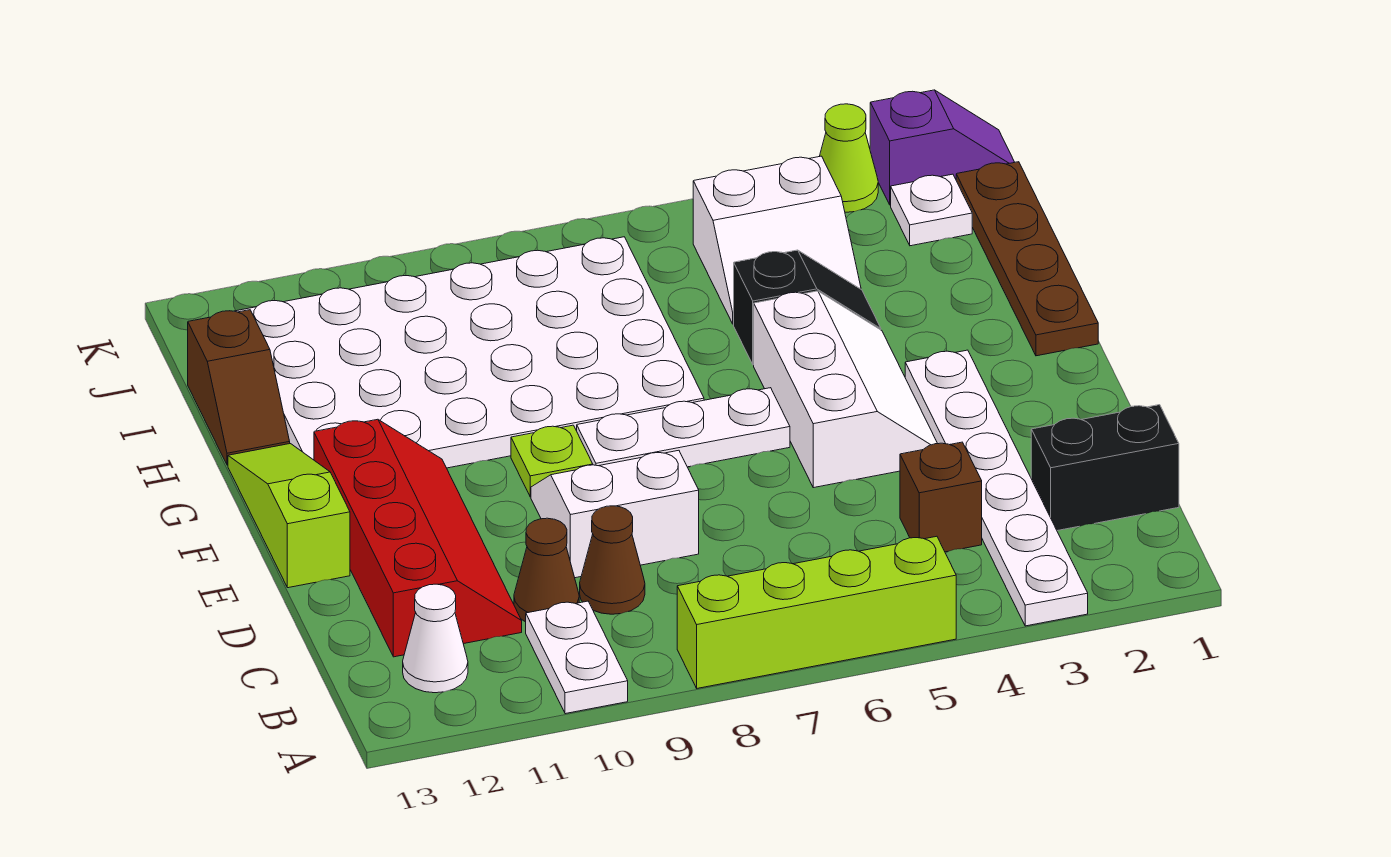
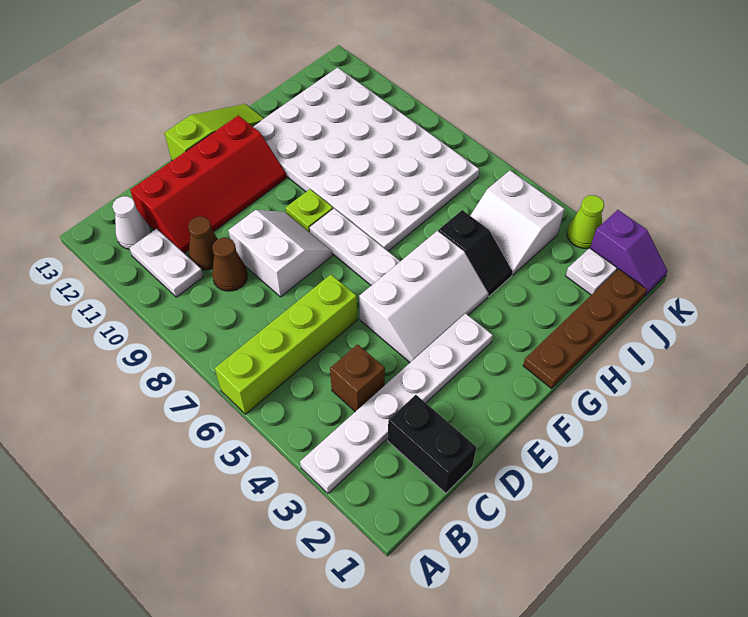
lime brick A5:A8 level 1 -> lime brick A6:D6 level 1
white plate A10:B10 level 1 -> white plate B10:B11 level 1
brown slope H13:I13 level 1 top I -> none

